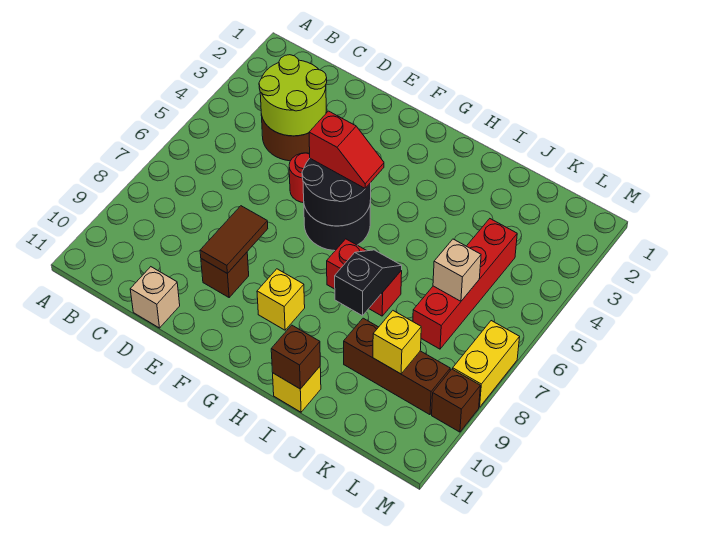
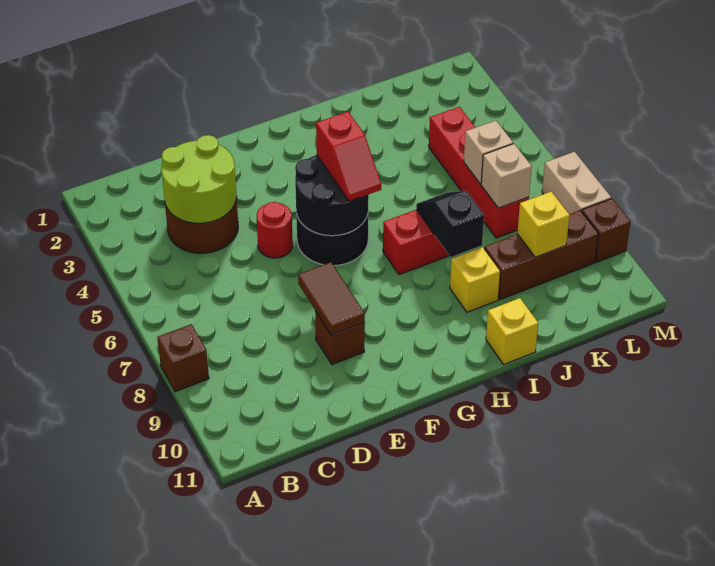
tan brick D11 level 1 -> tan brick K7 level 2
red slope F5:G5 level 3 top F -> red slope G5:G6 level 3 top 5
yellow brick G9 level 1 -> yellow brick I9 level 1
brown brick I11 level 2 -> brown brick A8 level 1
yellow brick M7:M8 level 1 -> tan brick M7:M8 level 1

